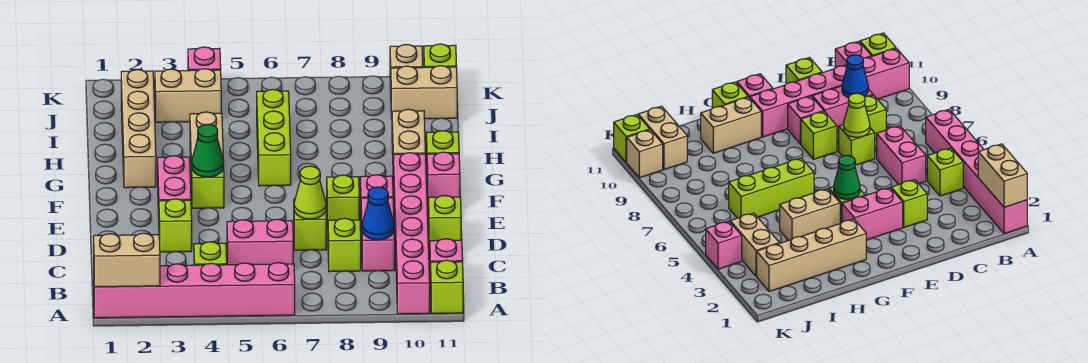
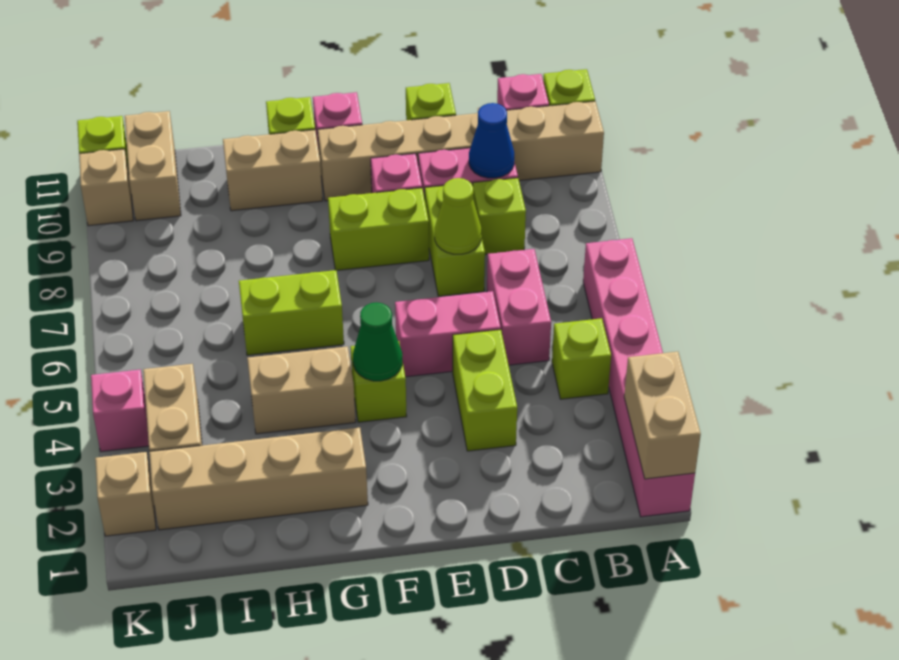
pink brick A10:F10 level 1 -> tan brick A10:F10 level 1
lime brick D3 level 1 -> lime brick D3:D4 level 1
lime brick D7 level 1 -> lime brick D7:D8 level 1
pink brick E3:F3 level 1 -> pink brick D5:E5 level 1
lime brick E8 level 1 -> lime brick E8:F8 level 1
lime brick G6:I6 level 1 -> lime brick G6:H6 level 1
none -> tan brick K2 level 1

